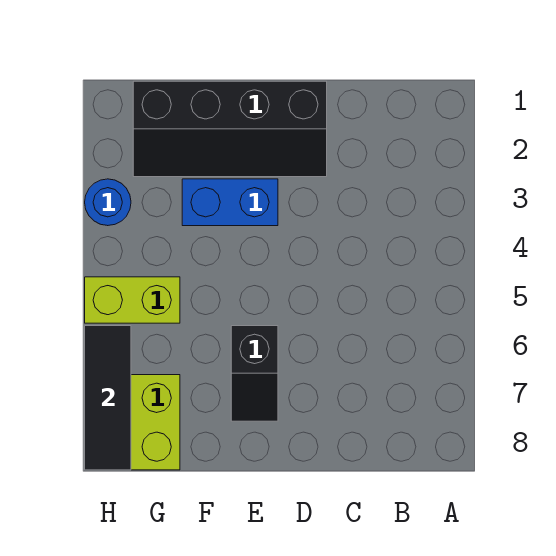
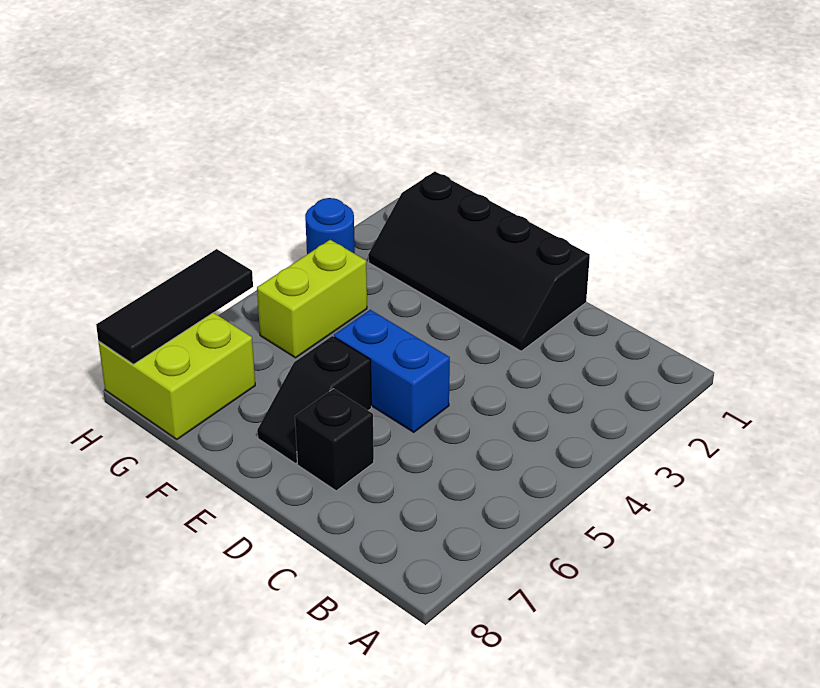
none -> black brick D7 level 1
blue brick E3:F3 level 1 -> blue brick D5:E5 level 1
lime brick G5:H5 level 1 -> lime brick G4:G5 level 1

